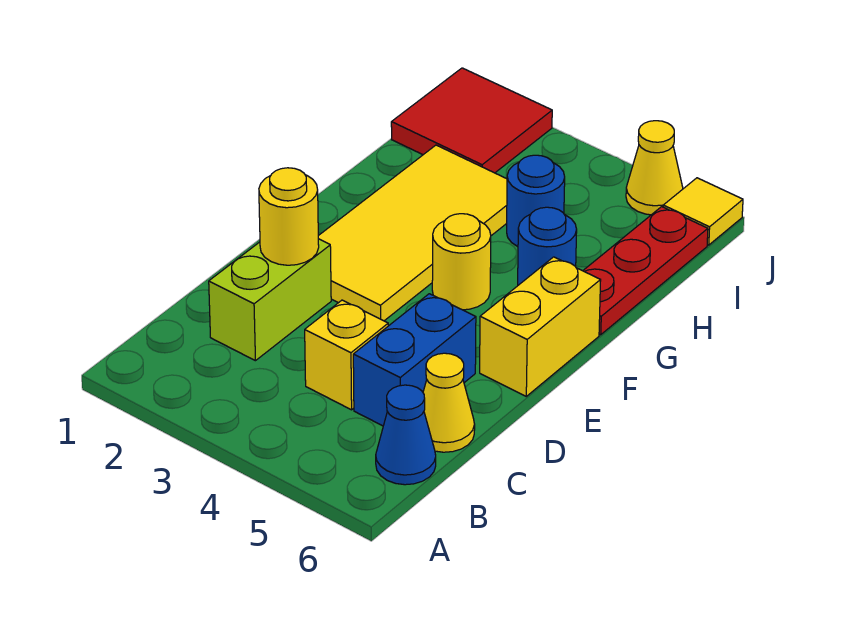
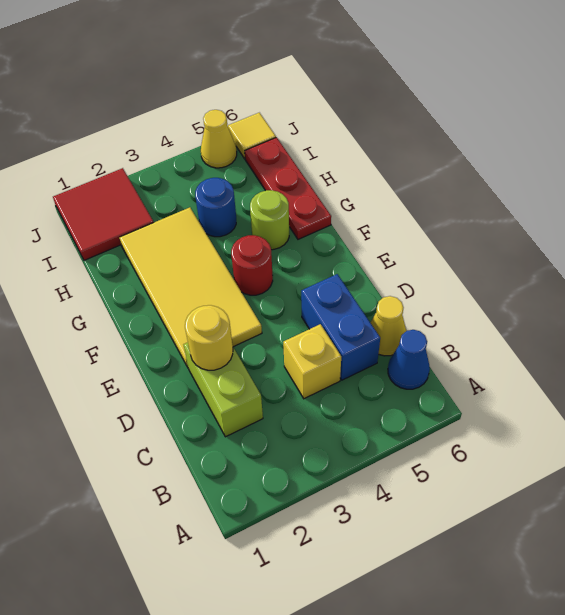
yellow brick E6:F6 level 1 -> none
yellow round brick F4 level 1 -> red round brick F4 level 1
blue round brick G5 level 1 -> lime round brick G5 level 1

